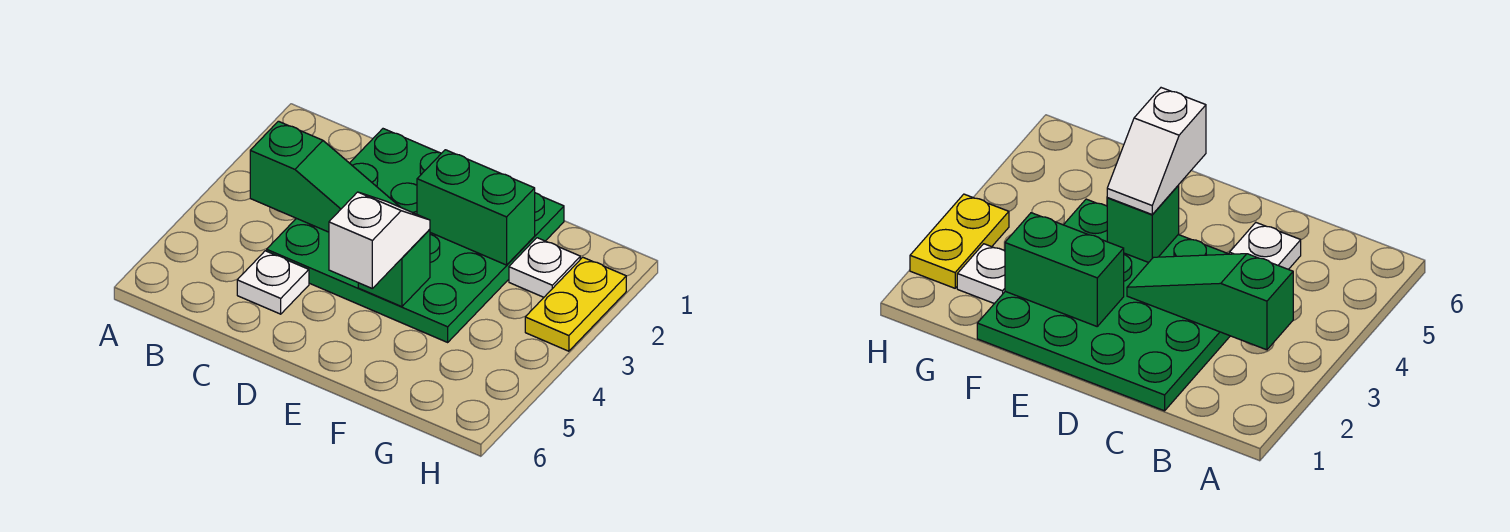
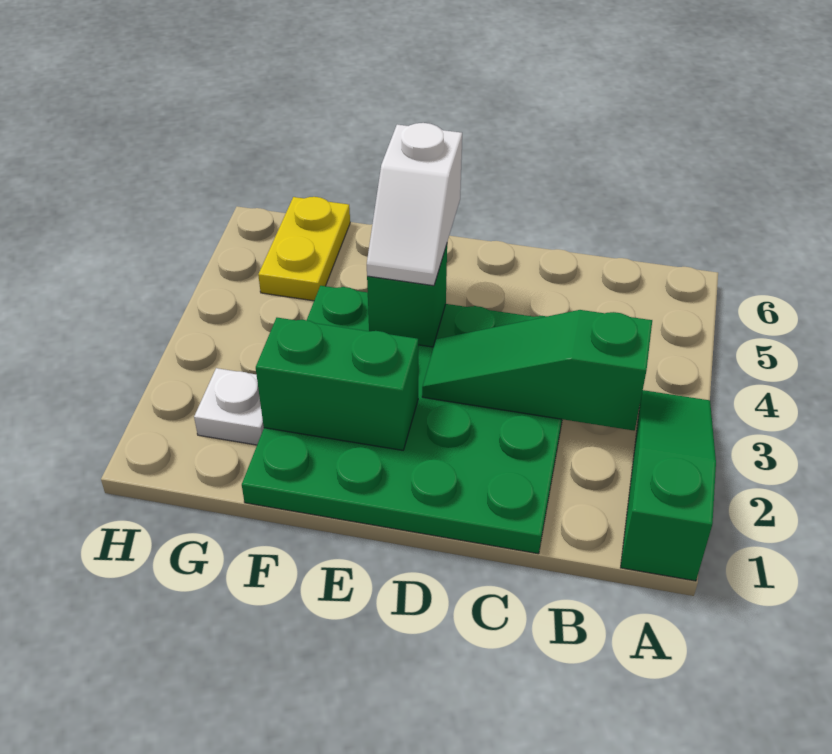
none -> green slope A1:A3 level 1 top 1
white plate C5 level 1 -> none
yellow plate H2:H3 level 1 -> yellow plate G5:G6 level 1

